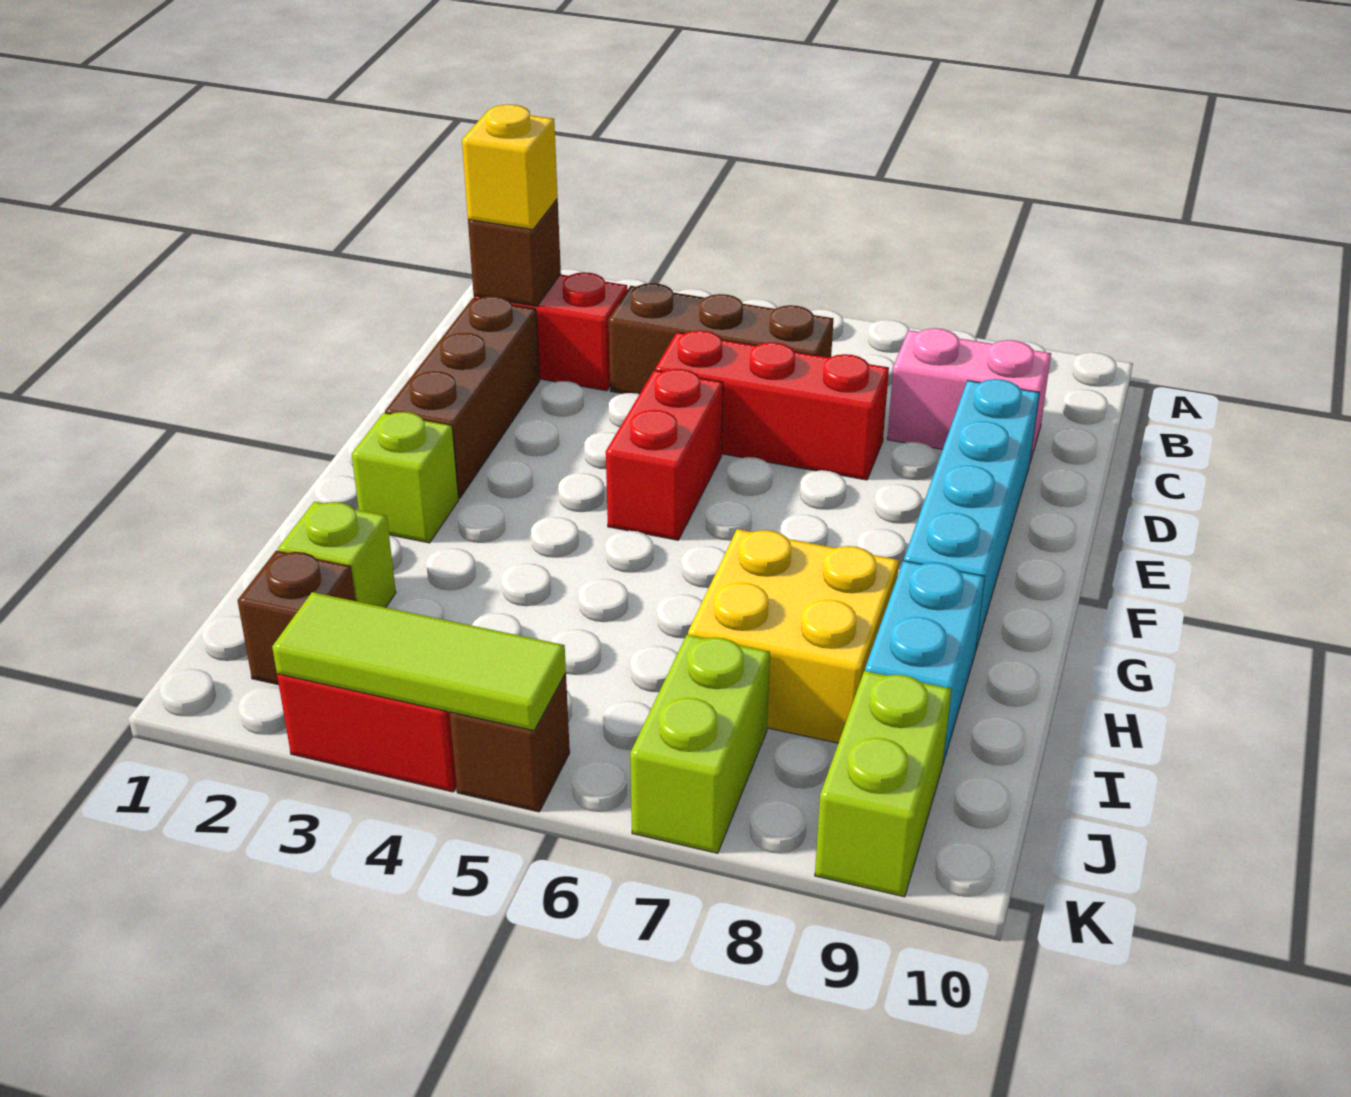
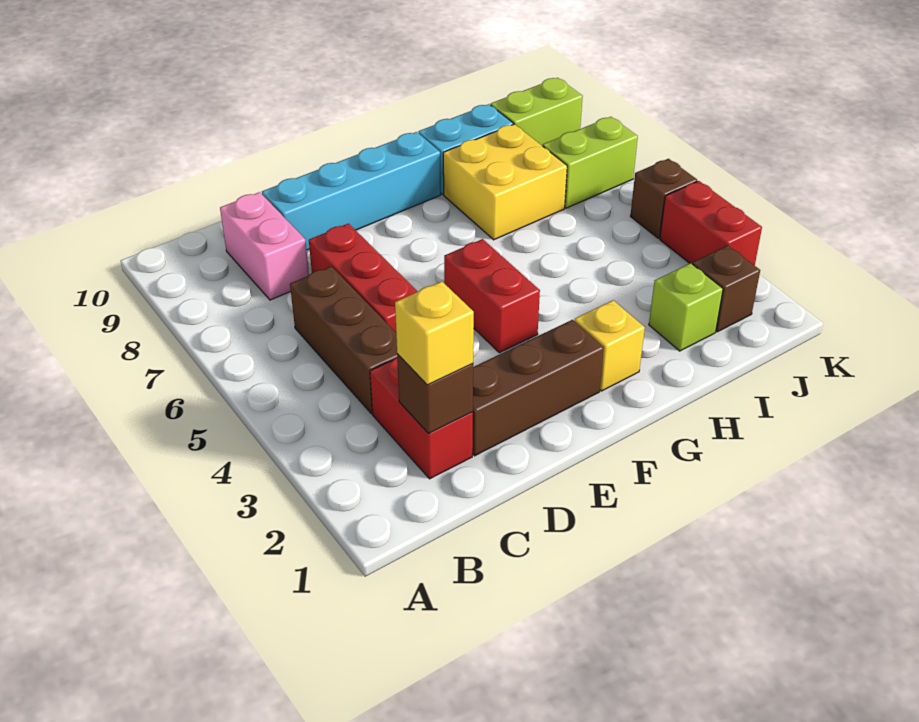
red brick E5:F5 level 1 -> red brick F4:F5 level 1
lime brick G2 level 1 -> yellow brick G2 level 1
lime tile K3:K5 level 2 -> none

